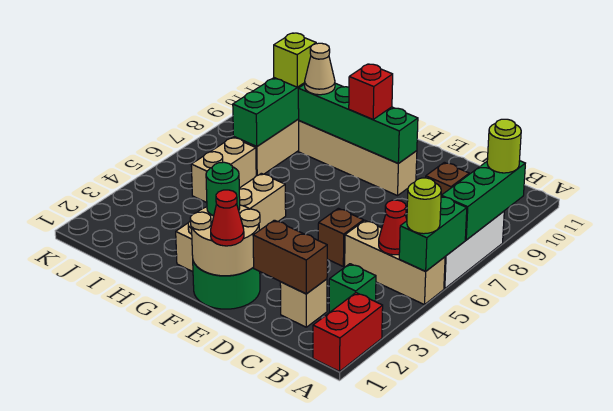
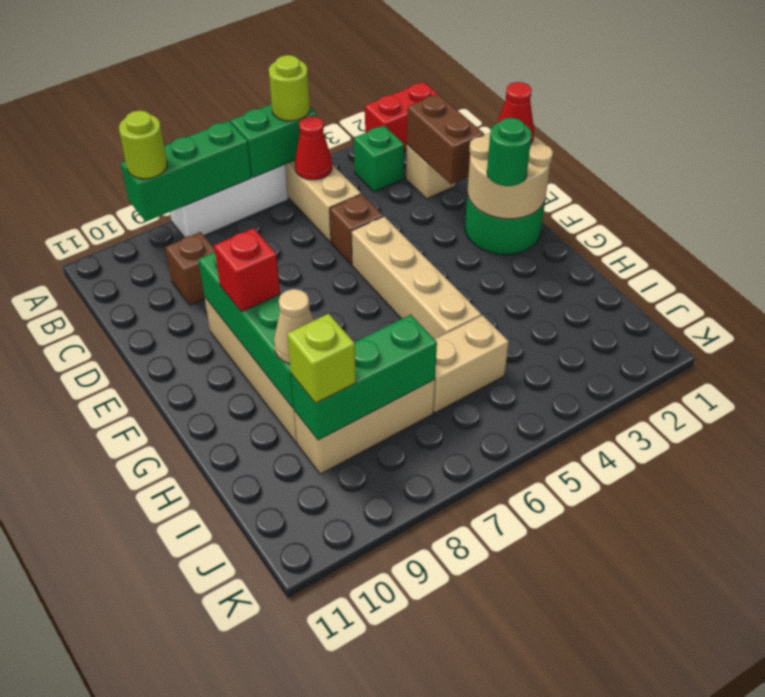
tan brick G2:G5 level 1 -> tan brick E5:H5 level 1

